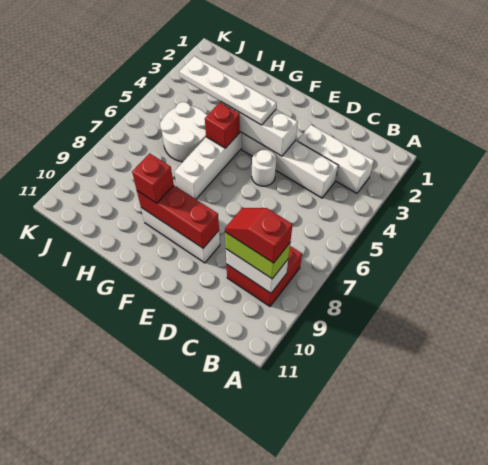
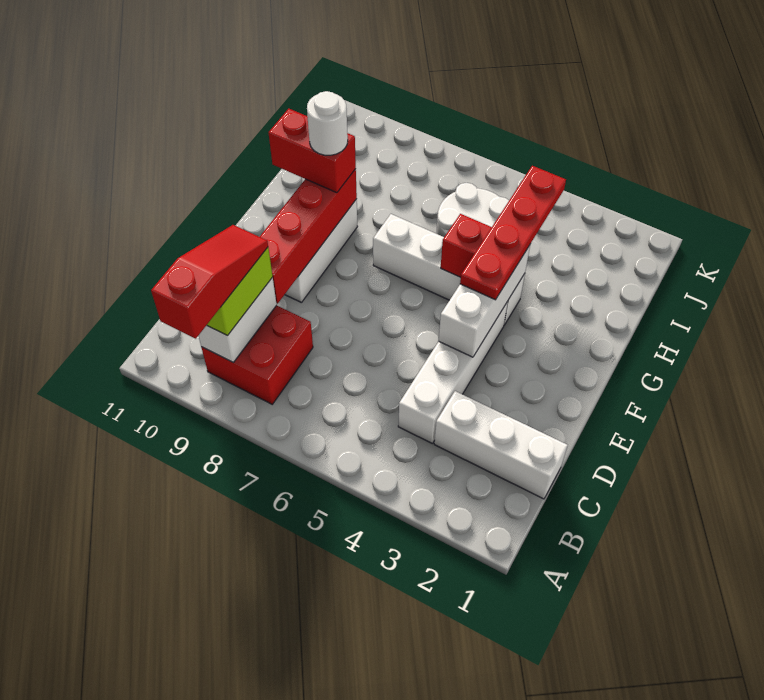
white brick B3:D3 level 1 -> white brick C1:C3 level 1
red slope B9:C9 level 4 top B -> red slope A9:C9 level 4 top A
white round brick E5 level 1 -> white round brick G9 level 4
red brick E9:G9 level 2 -> red brick D9:G9 level 2
white plate F4:I4 level 3 -> red plate F4:I4 level 3
red brick G9 level 3 -> red brick G9:G10 level 3

